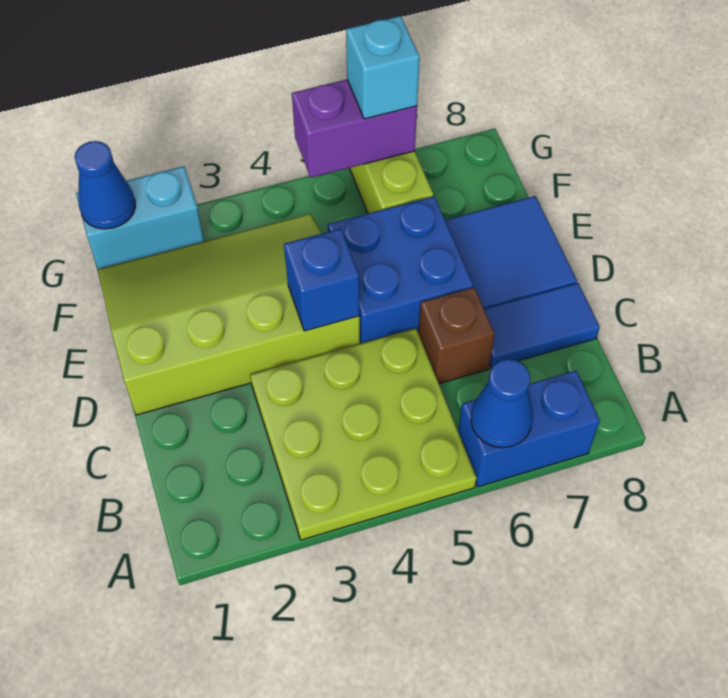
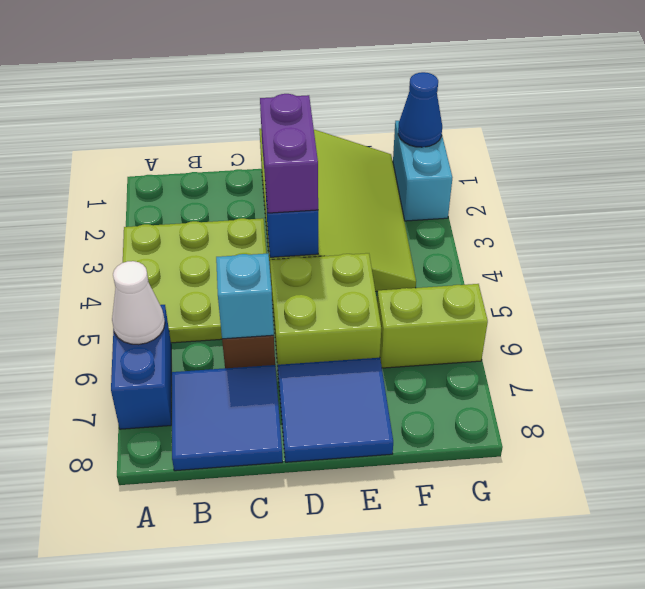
blue cone A6 level 2 -> white cone A6 level 2
blue tile C7:C8 level 1 -> blue tile B7:C8 level 1
blue brick D5:E6 level 1 -> lime brick D5:E6 level 1
purple brick G5:G6 level 2 -> purple brick D3:D4 level 3
cyan brick G6 level 3 -> cyan brick C6 level 2

